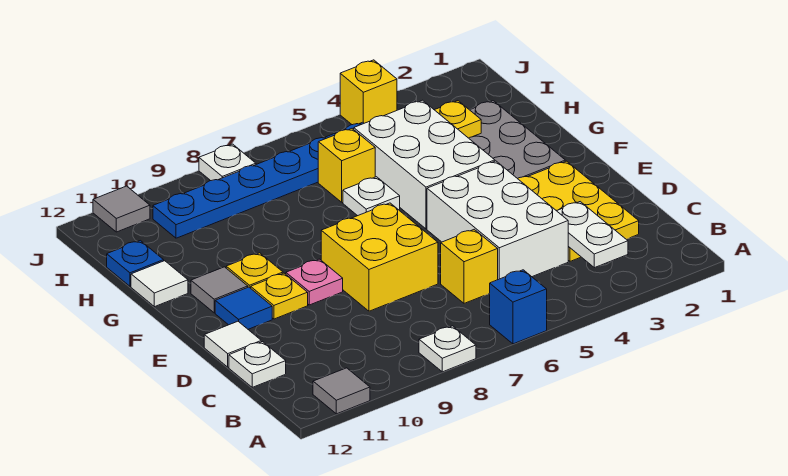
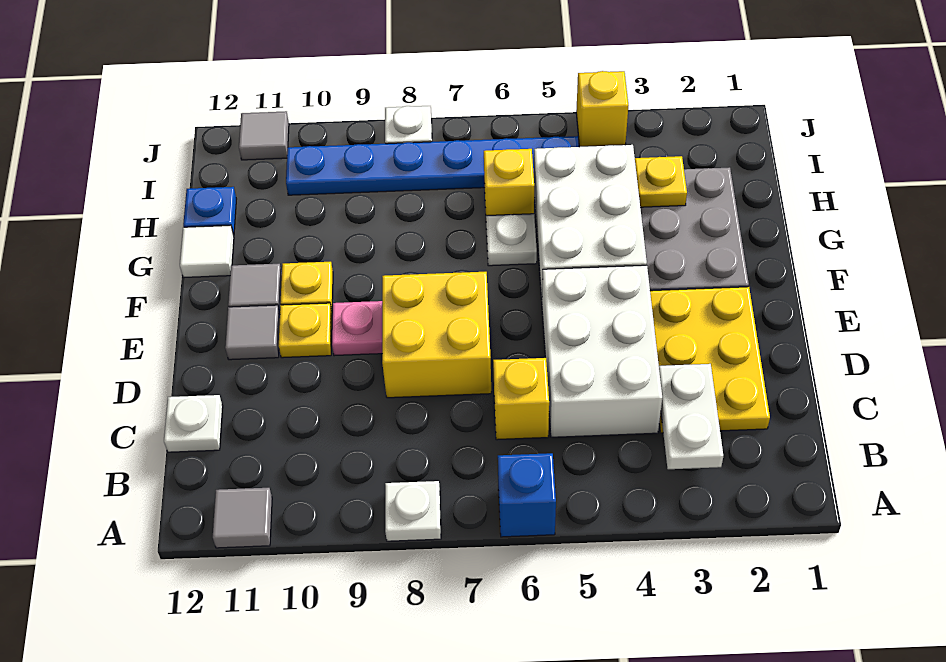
white tile D12 level 1 -> none
blue tile E11 level 1 -> grey tile E11 level 1

